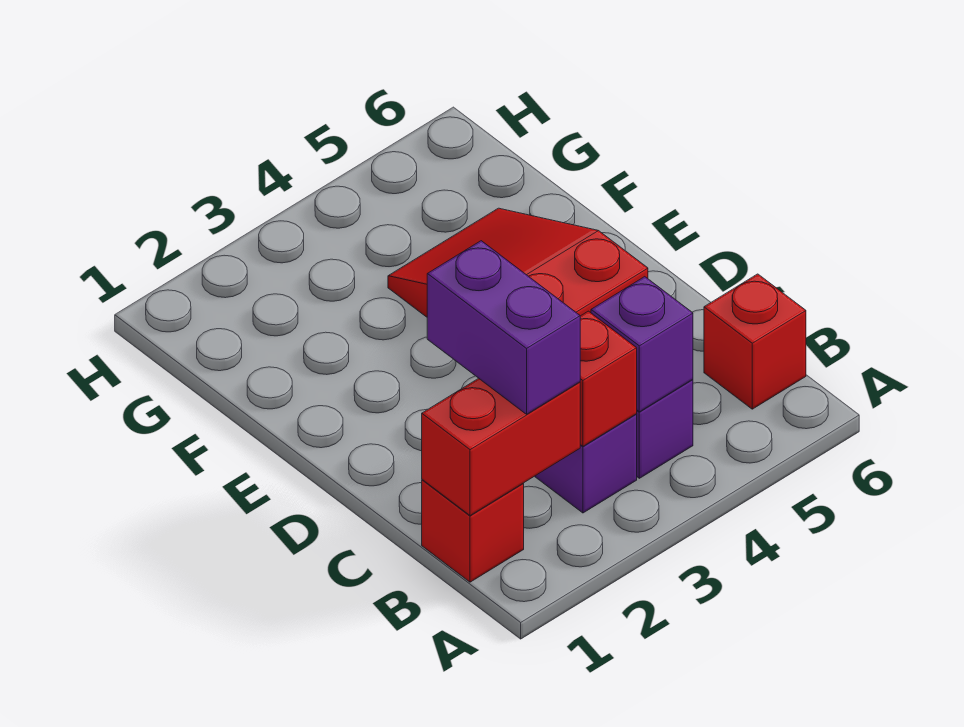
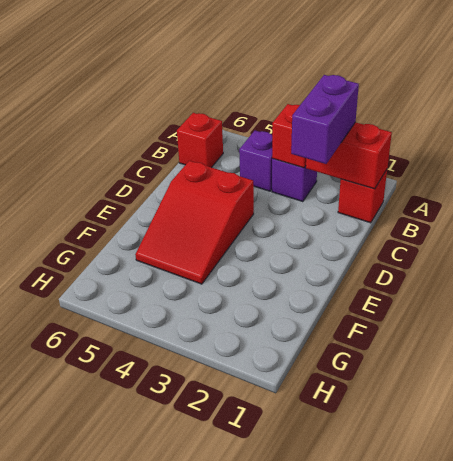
purple brick B4 level 2 -> none

